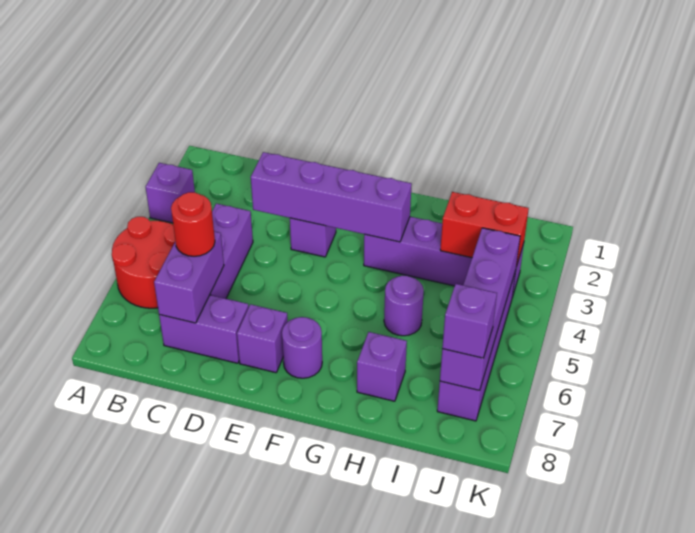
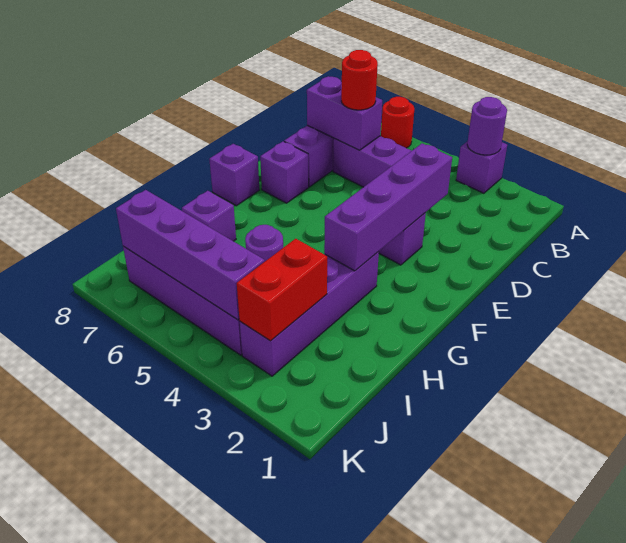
red round brick A5:B6 level 1 -> red round brick A6 level 1
purple round brick F7 level 1 -> purple round brick A3 level 2
purple brick J7 level 3 -> purple brick F8 level 1

